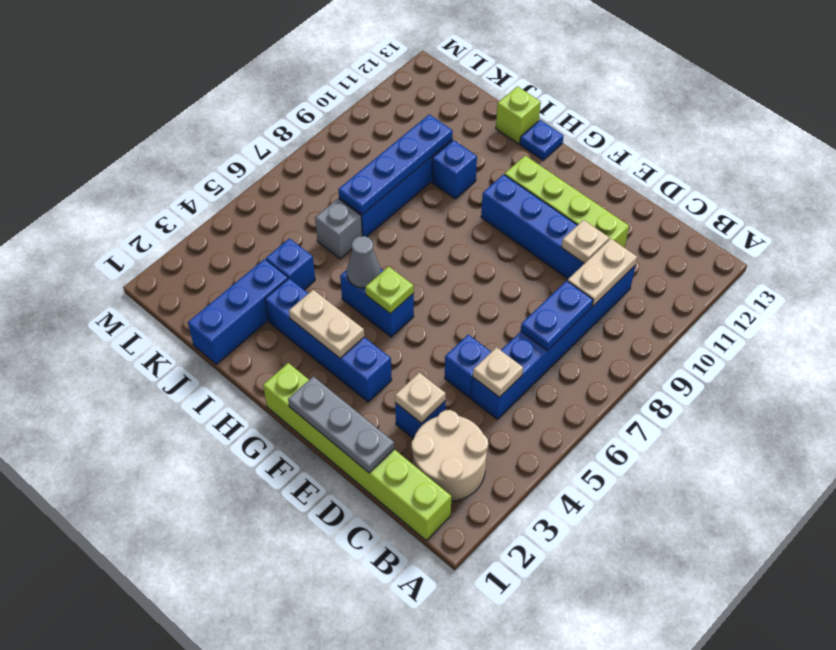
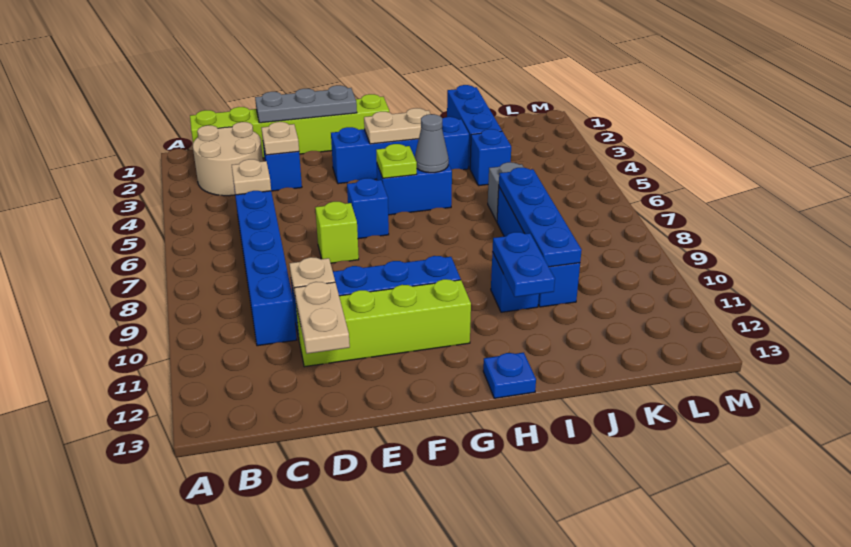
blue plate C7:C8 level 2 -> blue plate I10:I11 level 2
tan plate C9:C10 level 2 -> tan plate D11:D12 level 2
blue brick D5 level 1 -> blue brick F6 level 1
lime brick I13 level 1 -> lime brick E7 level 1

